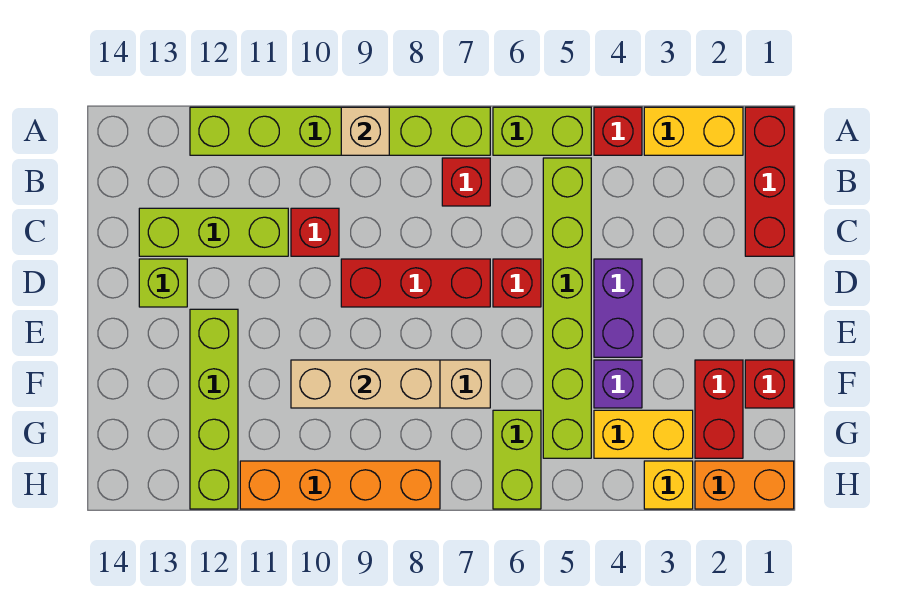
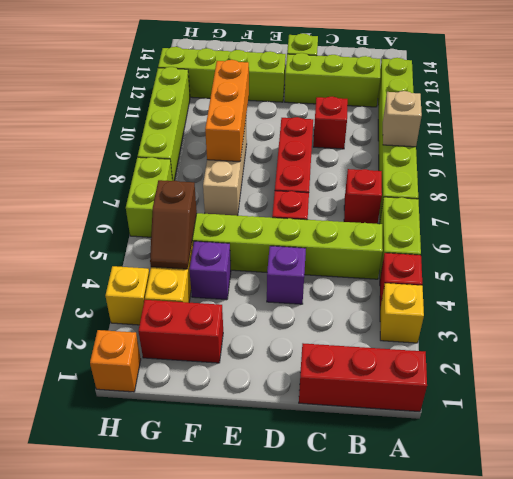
yellow brick A2:A3 level 1 -> yellow brick A3 level 1
lime brick C11:C13 level 1 -> lime brick B12:D12 level 1
purple brick D4:E4 level 1 -> purple brick D4 level 1
red brick F1 level 1 -> none
tan brick F8:F10 level 2 -> orange brick F8:F10 level 2
none -> brown slope G4:G5 level 2 top 5
lime brick G6:H6 level 1 -> lime brick H6:H7 level 1
orange brick H1:H2 level 1 -> orange brick H1 level 1
orange brick H8:H11 level 1 -> lime brick H8:H11 level 1

